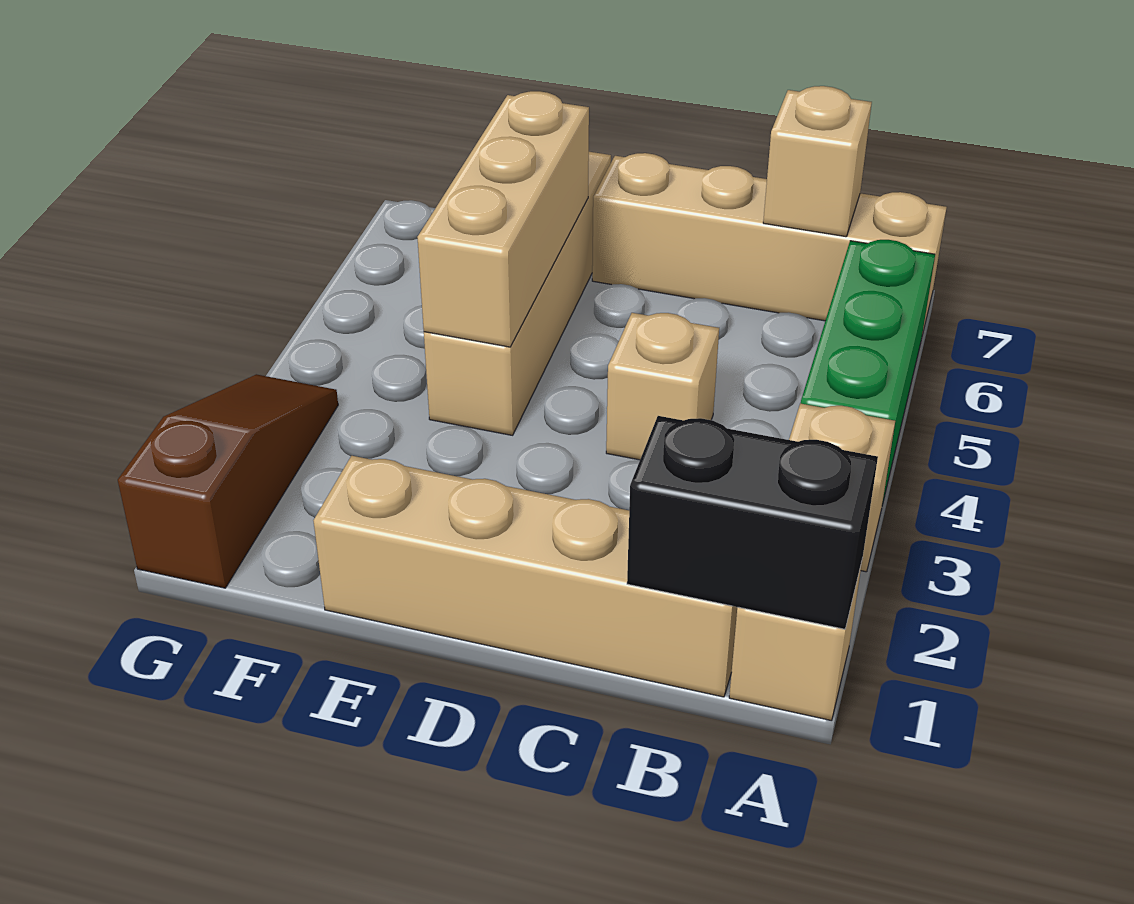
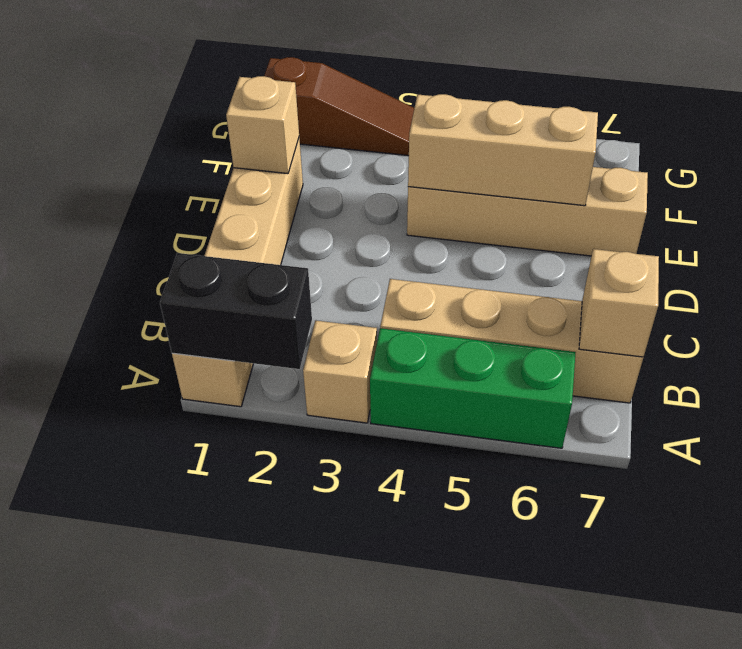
black brick A1:B1 level 2 -> black brick A1:A2 level 2
tan brick A7:D7 level 1 -> tan brick B4:B7 level 1
tan brick C4 level 1 -> tan brick E1 level 2

